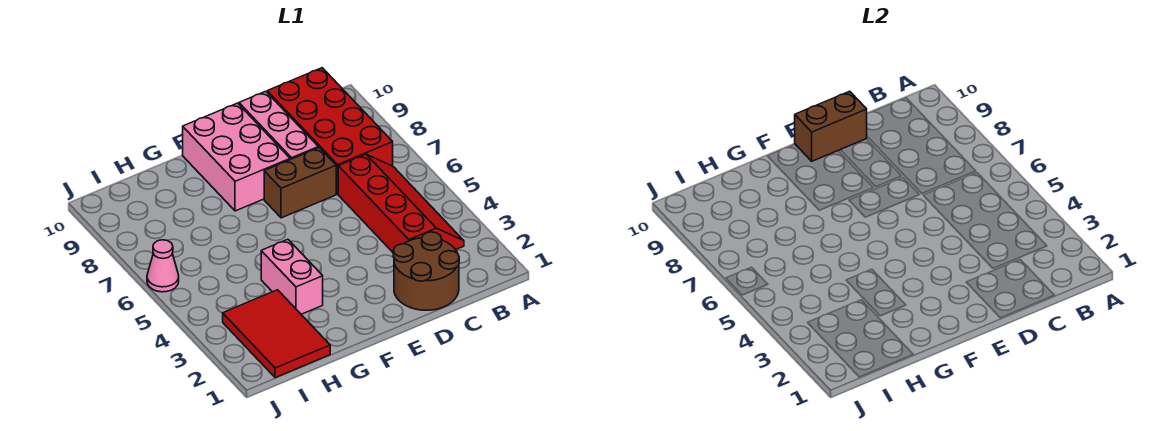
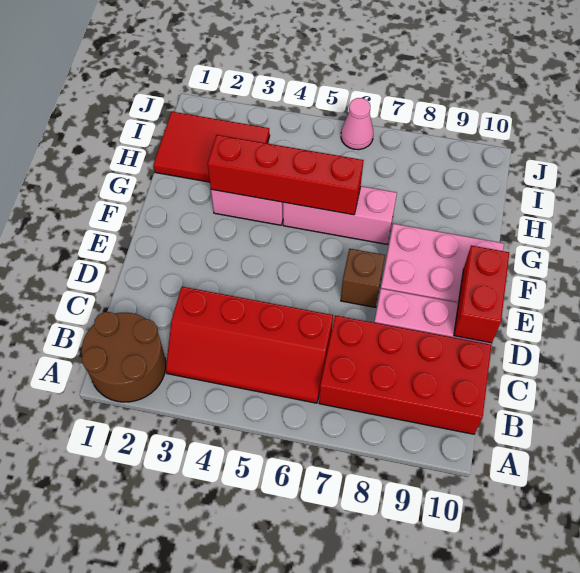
brown round brick C1:D2 level 1 -> brown round brick A1:B2 level 1
brown brick D7:E7 level 1 -> brown brick E7 level 1
brown brick D10:E10 level 2 -> red brick D10:E10 level 2
none -> red brick G3:G6 level 2
none -> pink brick G5:G7 level 1

